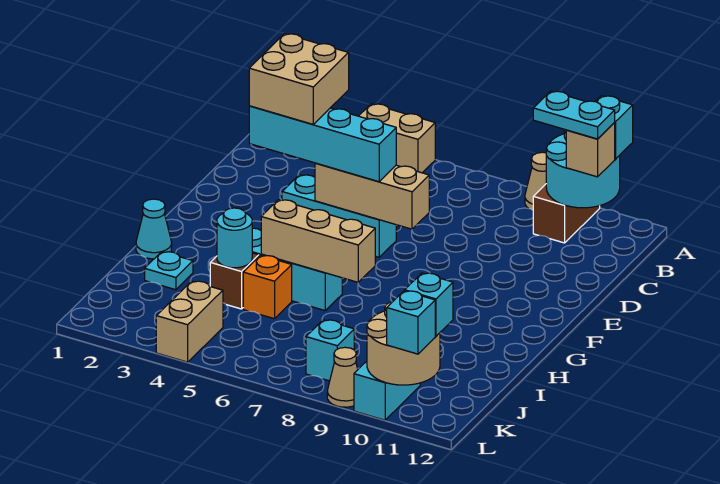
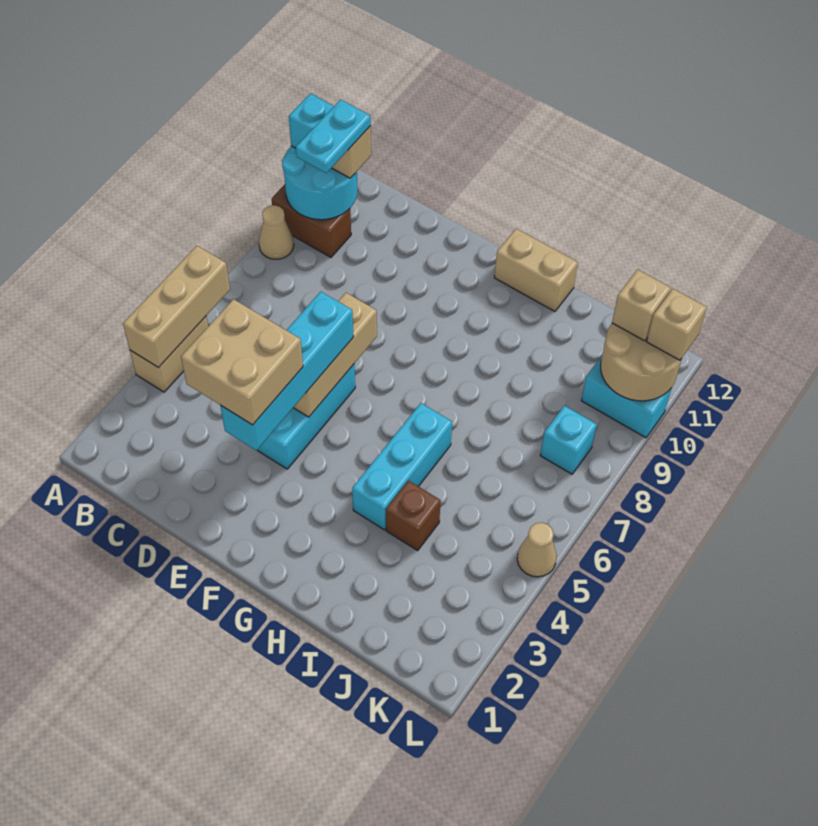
cyan cone H1 level 1 -> none
tan brick H5:H7 level 2 -> tan brick A4:A6 level 2
cyan plate I2 level 1 -> none
cyan round brick I4 level 2 -> none
orange brick I5 level 1 -> none
tan brick K4:L4 level 1 -> tan brick G12:H12 level 1
cyan brick K11 level 3 -> tan brick K11 level 3
tan cone L9 level 1 -> tan cone L5 level 1
cyan brick L11 level 3 -> tan brick L11 level 3

